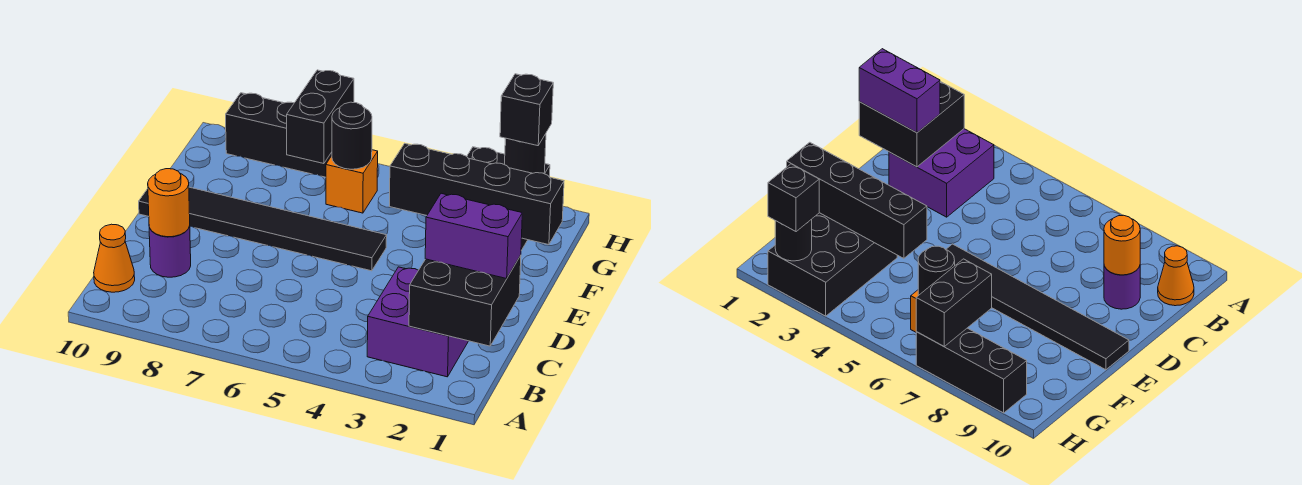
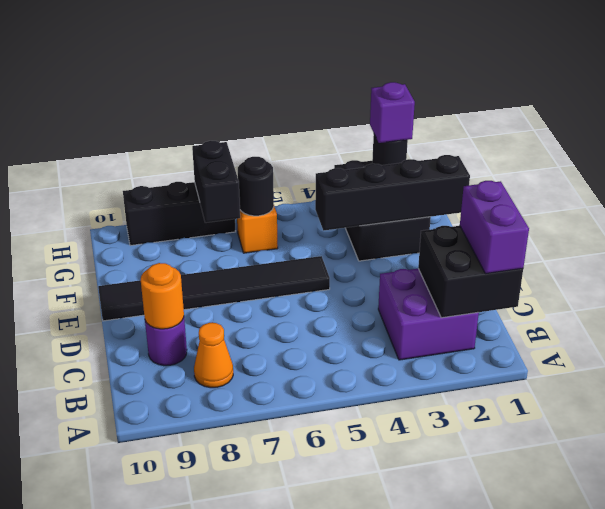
orange cone B10 level 1 -> orange cone B8 level 1
purple brick C1:C2 level 3 -> purple brick B1:C1 level 3
black brick H2 level 3 -> purple brick H2 level 3

